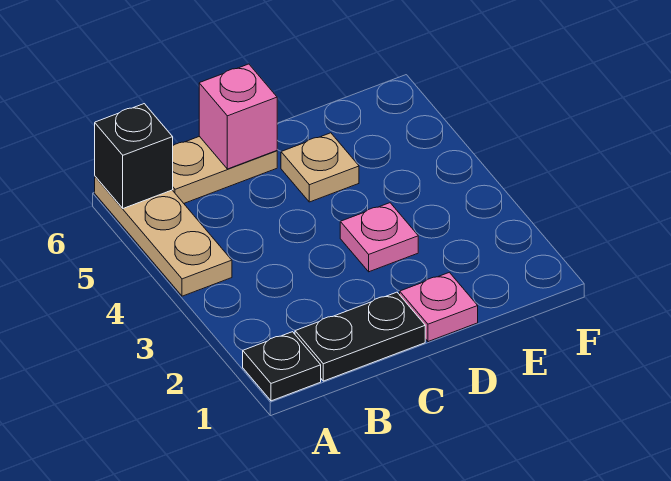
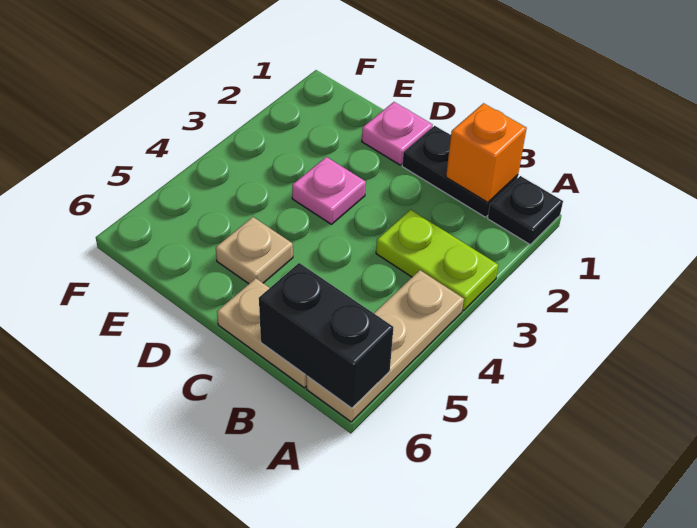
none -> lime plate A3:B3 level 1
black brick A6 level 2 -> black brick A6:B6 level 2
none -> orange brick B1 level 2
pink brick C6 level 2 -> none

